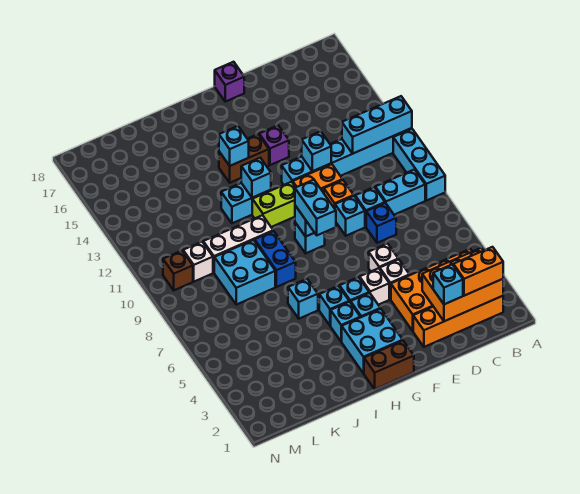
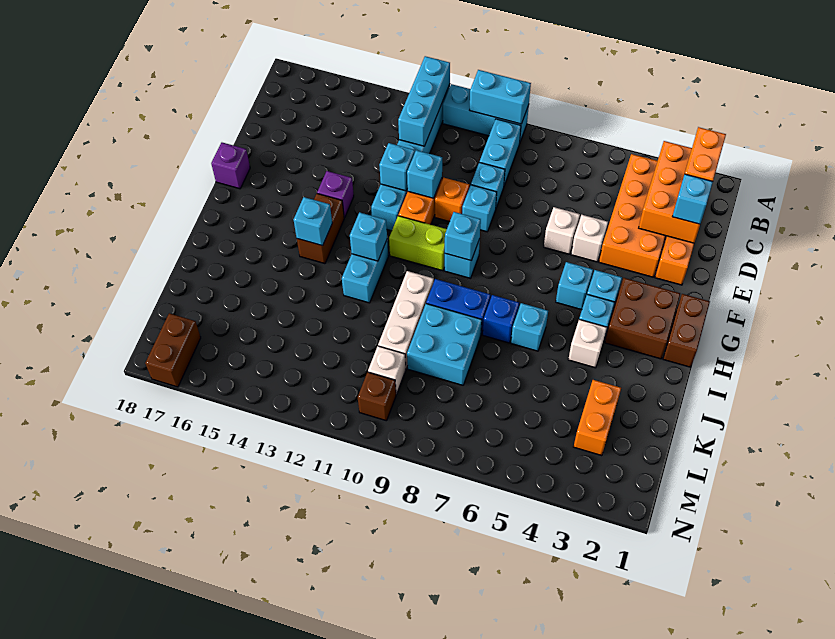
blue brick D8 level 1 -> blue brick I7 level 1
white brick F5 level 1 -> white brick I4 level 1
cyan brick G2:H3 level 1 -> brown brick G2:H3 level 1
cyan brick G8:G9 level 3 -> cyan brick A9:A10 level 2
lime brick G11:H11 level 1 -> lime brick G10:G11 level 1
cyan brick H5 level 1 -> cyan brick E11 level 2
none -> orange brick K3:L3 level 1
none -> brown brick M17:N17 level 1

